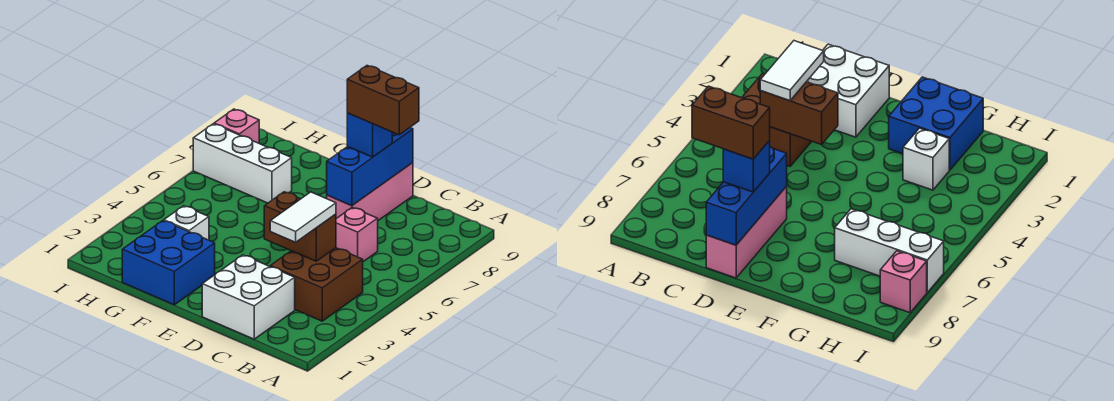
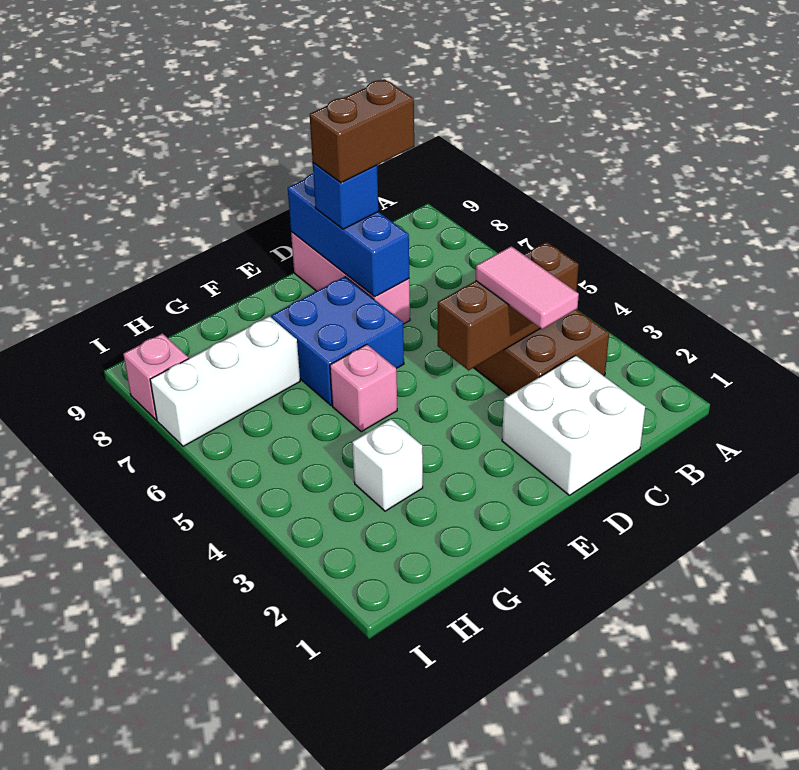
white tile C3:C4 level 3 -> pink tile C3:C4 level 3
brown brick C4:D4 level 2 -> brown brick B4:D4 level 2
pink brick C6 level 1 -> pink brick F5 level 1
blue brick F1:G2 level 1 -> blue brick E6:F7 level 1

